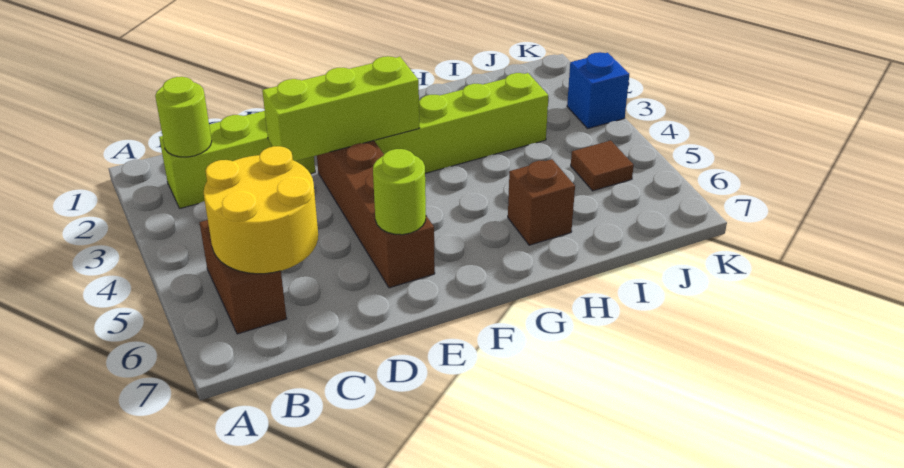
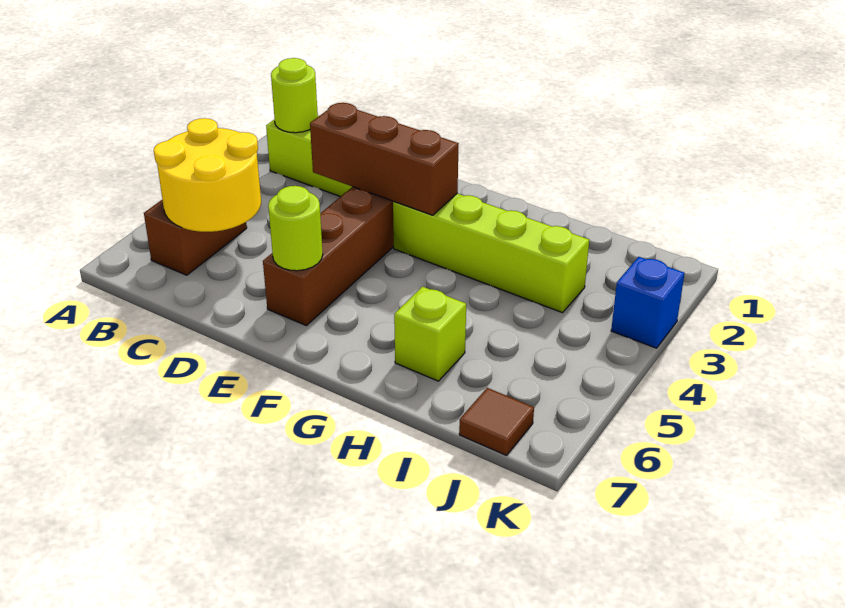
lime brick D3:F3 level 2 -> brown brick D3:F3 level 2
brown brick H6 level 1 -> lime brick H6 level 1
brown tile J5 level 1 -> brown tile J7 level 1

